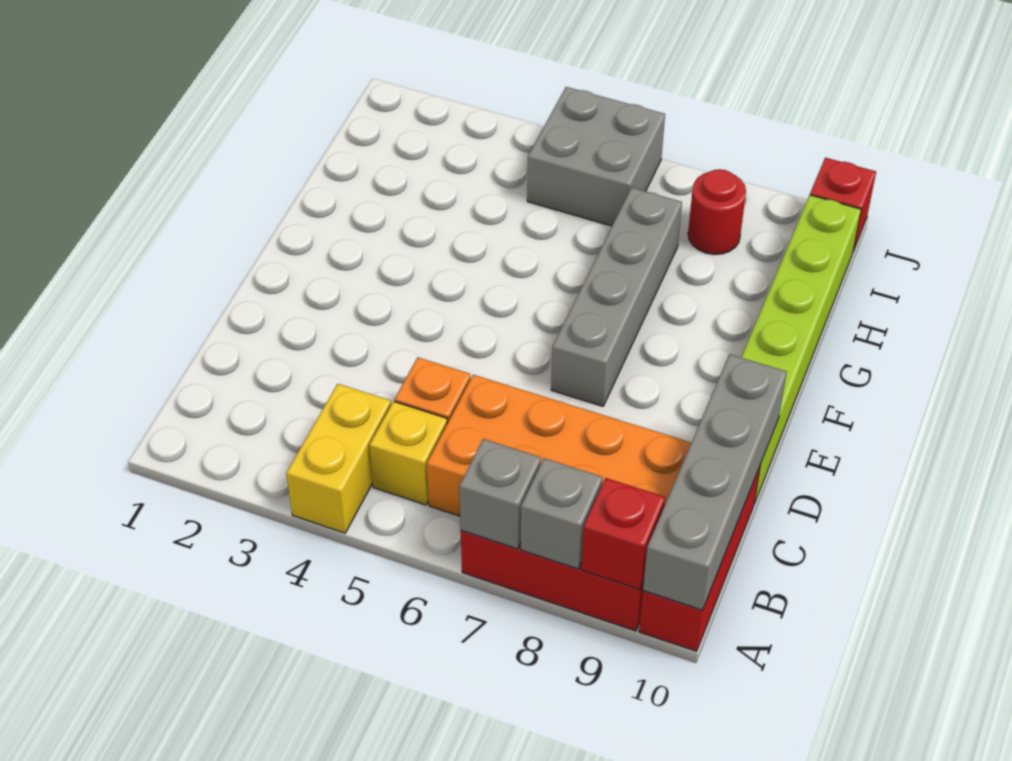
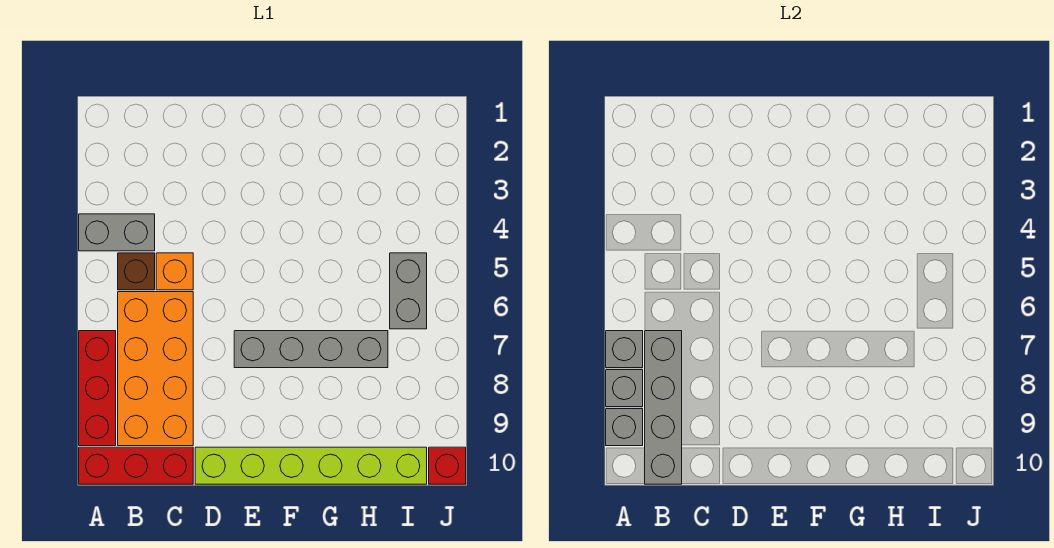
yellow brick A4:B4 level 1 -> grey brick A4:B4 level 1
red brick A9 level 2 -> grey brick A9 level 2
grey brick A10:D10 level 2 -> grey brick B7:B10 level 2
yellow brick B5 level 1 -> brown brick B5 level 1
grey brick I5:J6 level 1 -> grey brick I5:I6 level 1
red round brick I8 level 1 -> none

